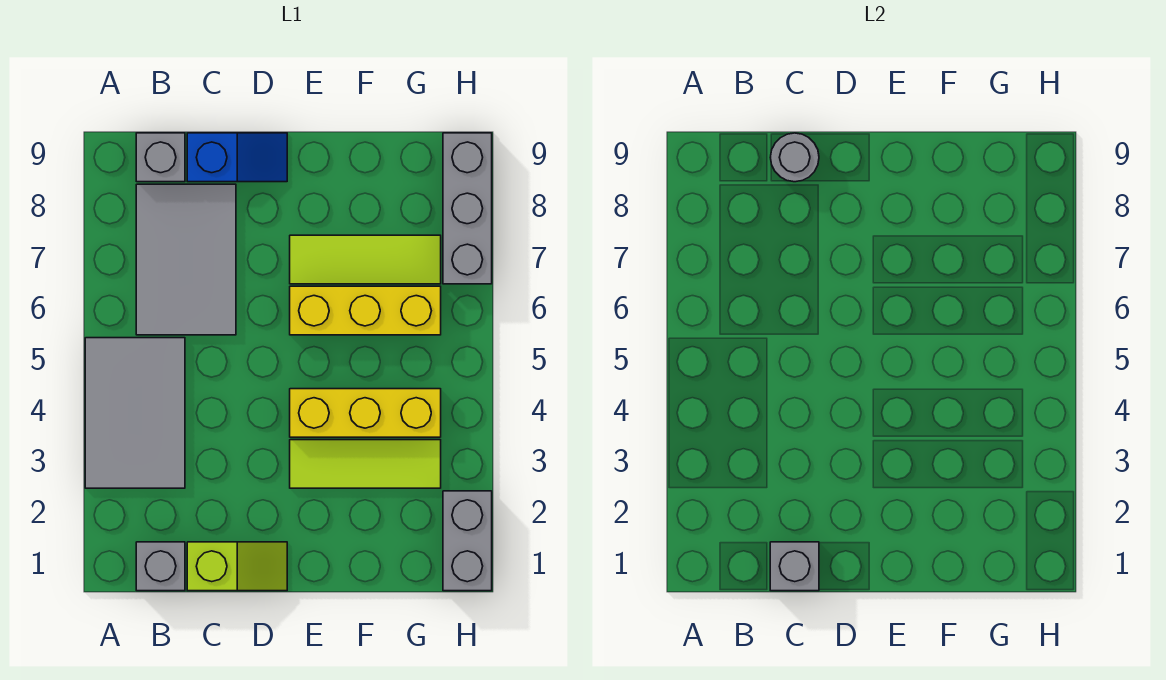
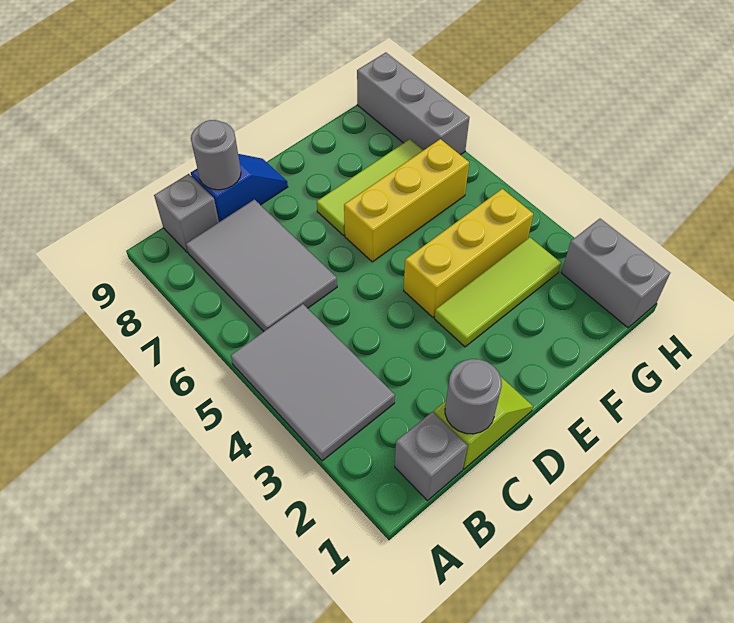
grey brick C1 level 2 -> grey round brick C1 level 2

